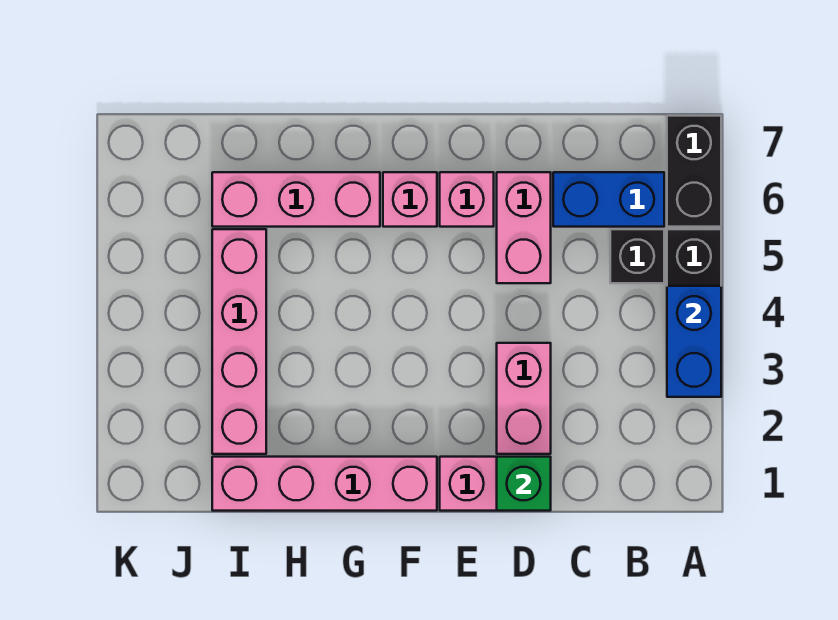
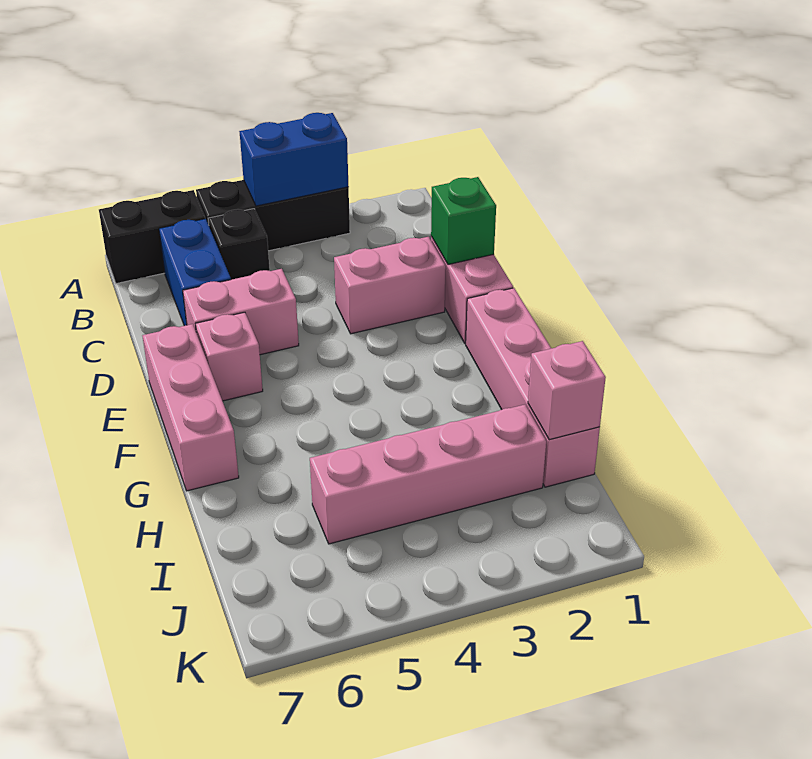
pink brick F6 level 1 -> pink brick I1 level 2
pink brick G6:I6 level 1 -> pink brick E7:G7 level 1

